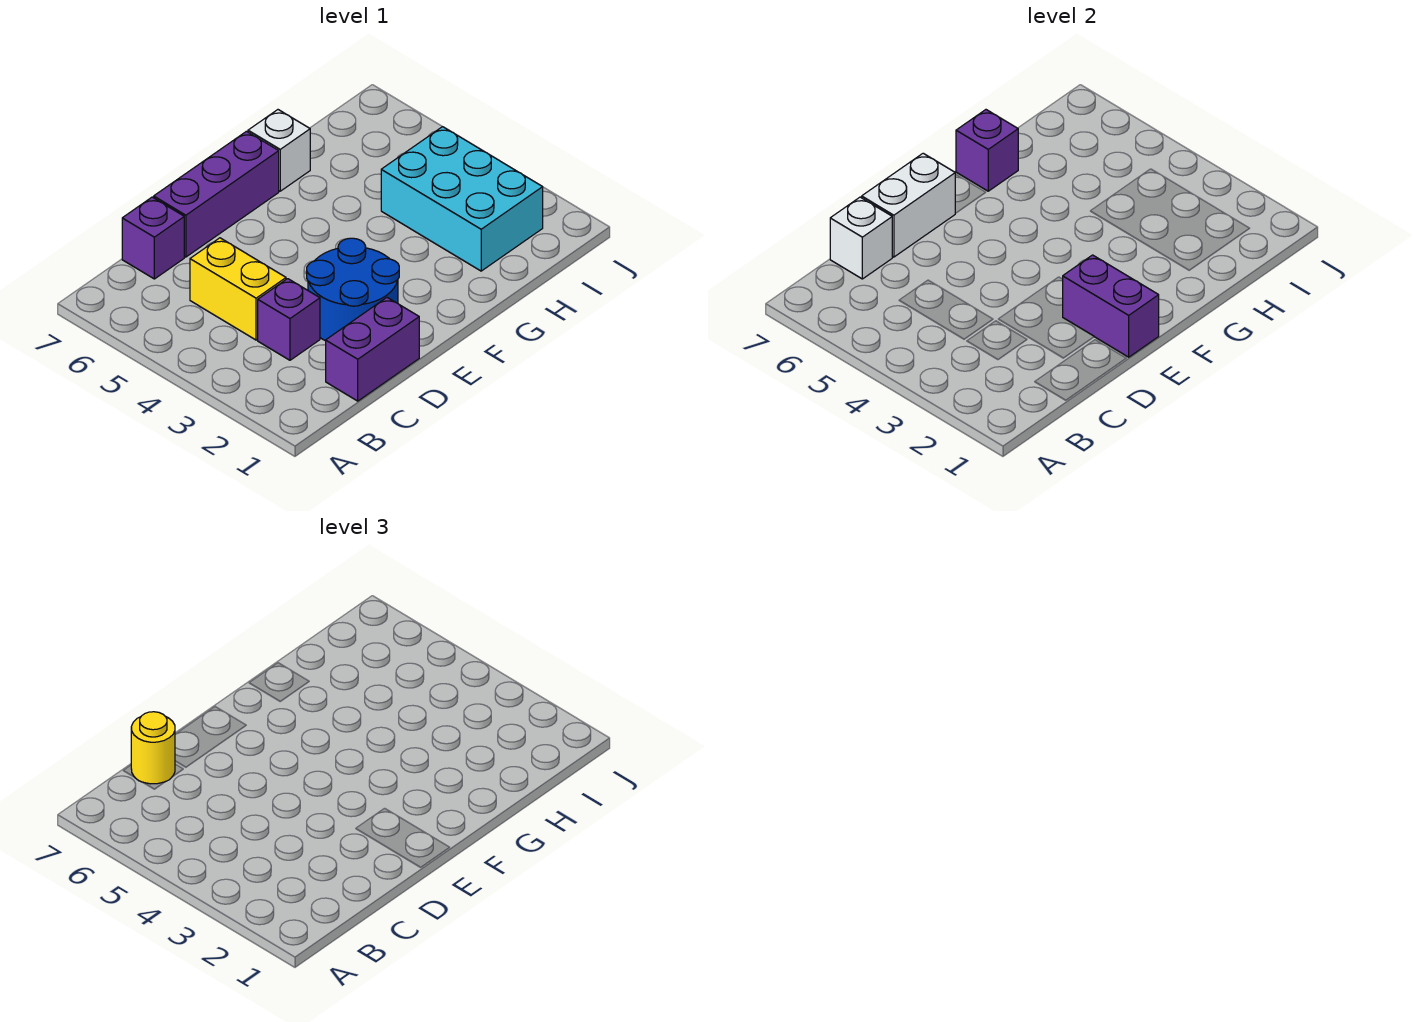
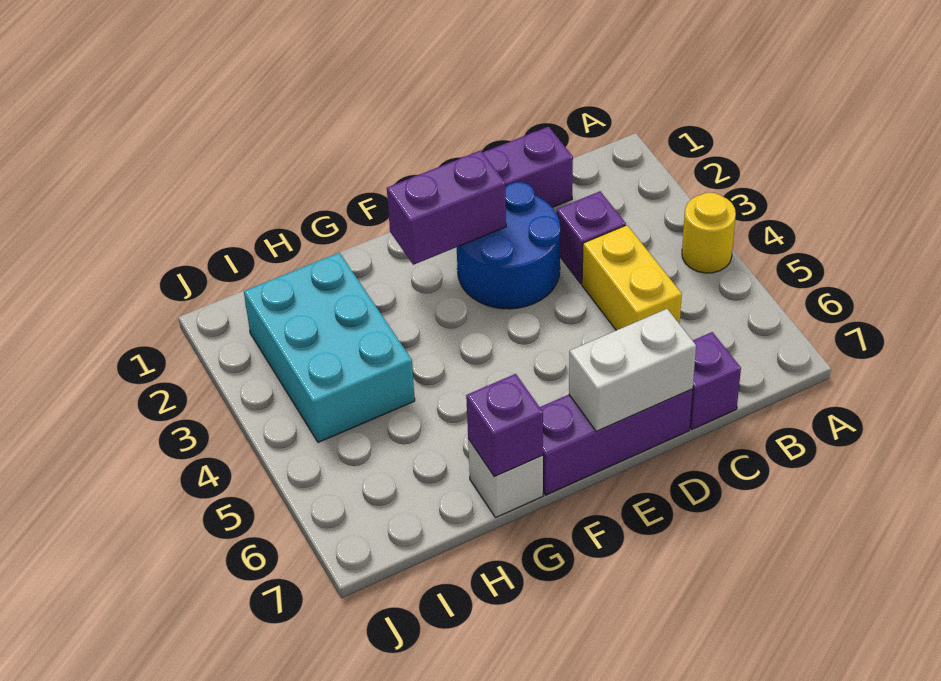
white brick C7 level 2 -> none
yellow round brick C7 level 3 -> yellow round brick A4 level 1
purple brick E1:E2 level 2 -> purple brick E2:F2 level 2

